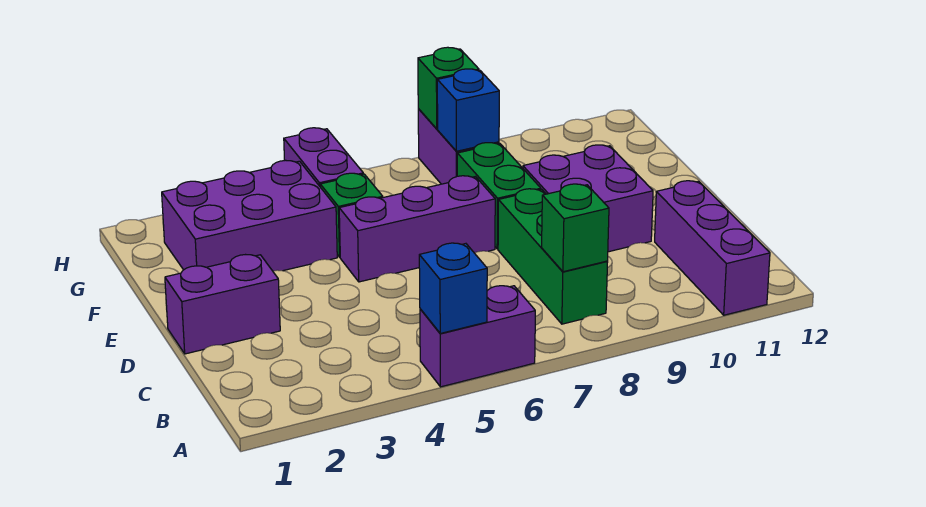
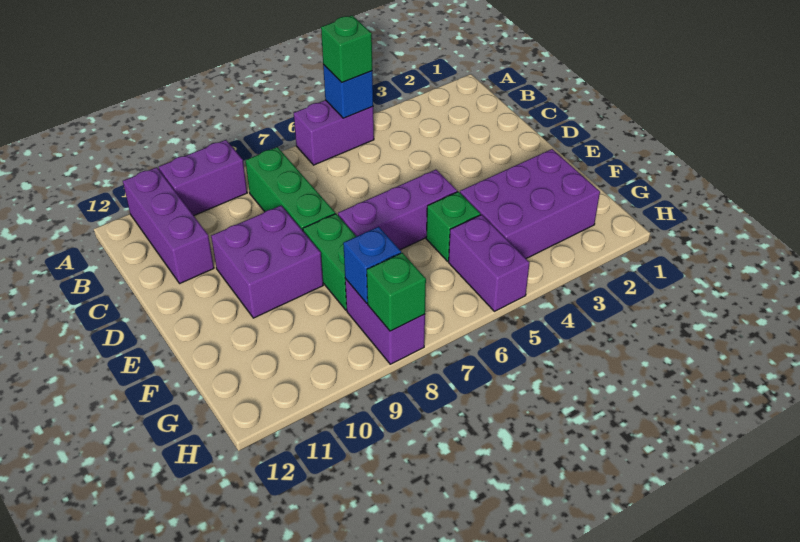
green brick B8 level 2 -> green brick A5 level 3
purple brick D1:D2 level 1 -> purple brick A9:A10 level 1

